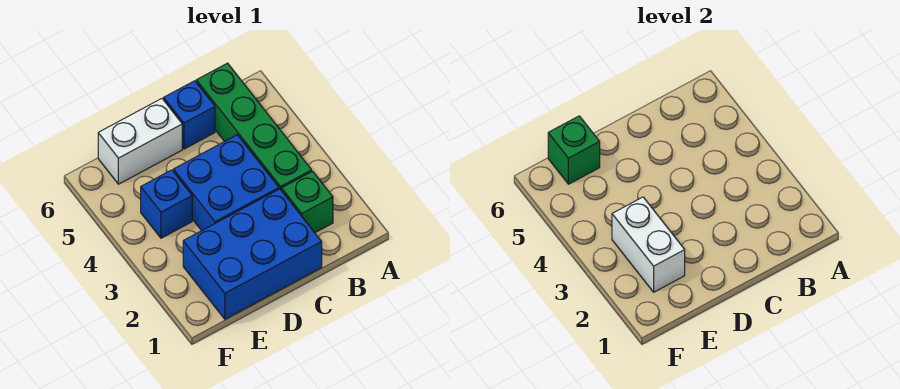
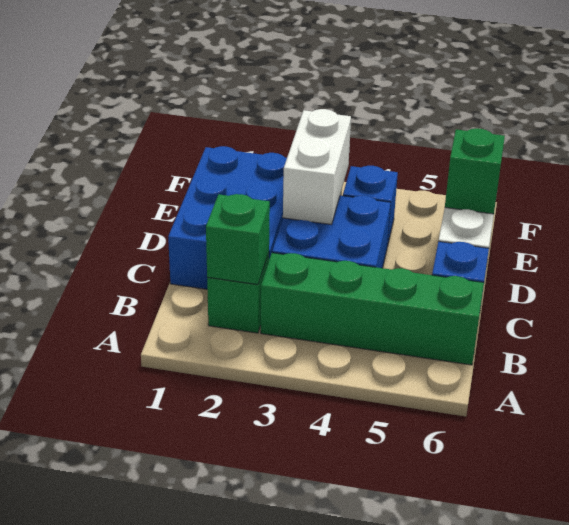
none -> green brick B2 level 2
white brick E2:E3 level 2 -> white brick D3:E3 level 2

